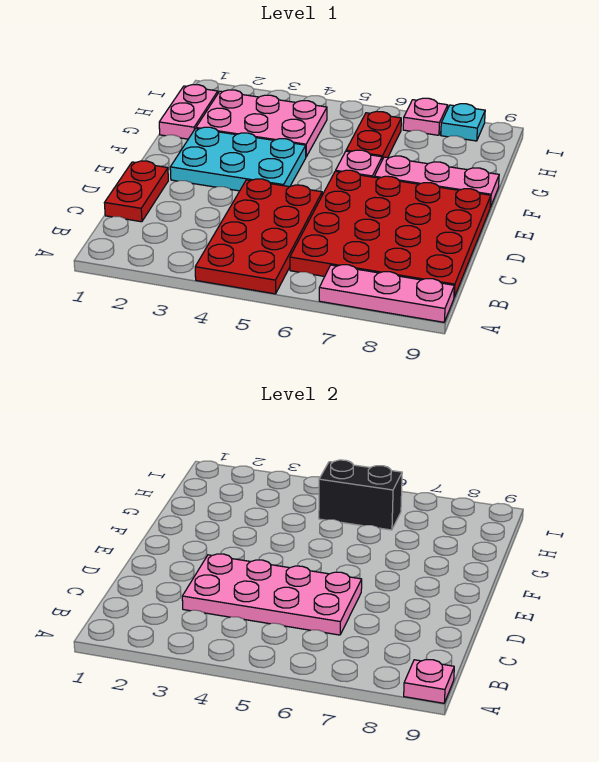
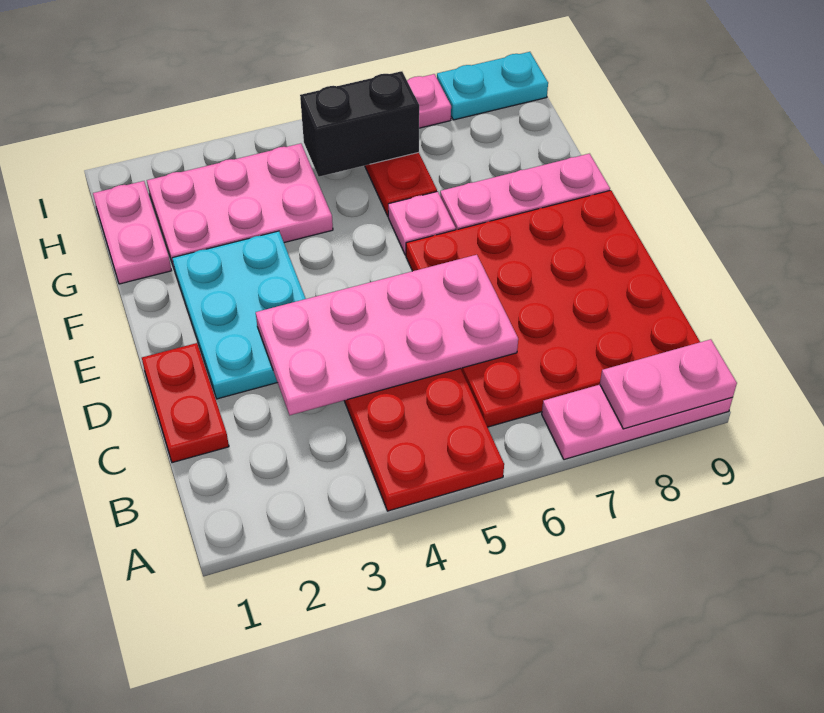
pink plate A9 level 2 -> pink plate A8:A9 level 2
cyan plate E2:F4 level 1 -> cyan plate D2:F3 level 1
cyan plate I8 level 1 -> cyan plate I8:I9 level 1

